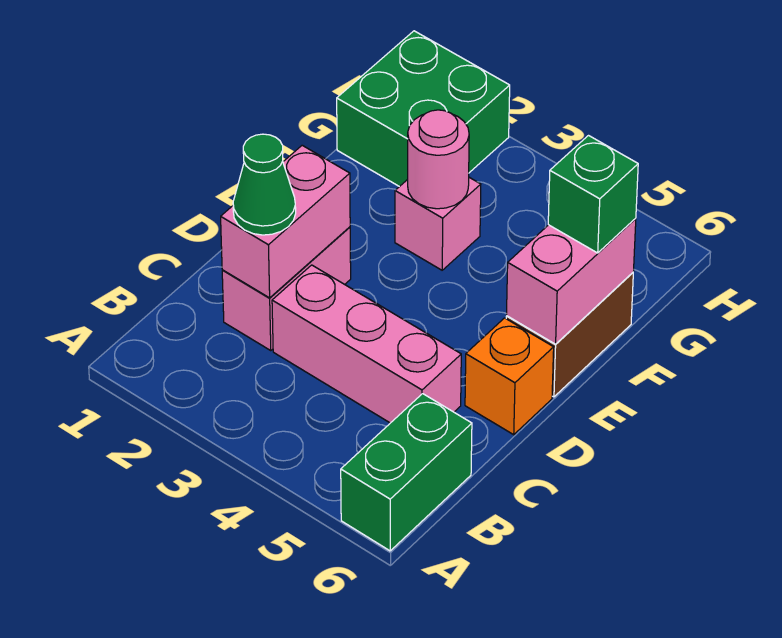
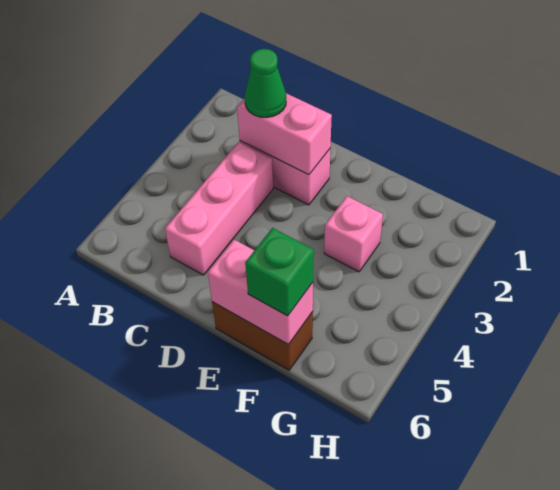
green brick A6:B6 level 1 -> none
orange brick D6 level 1 -> none
pink round brick F3 level 2 -> none
green brick G1:H2 level 1 -> none

